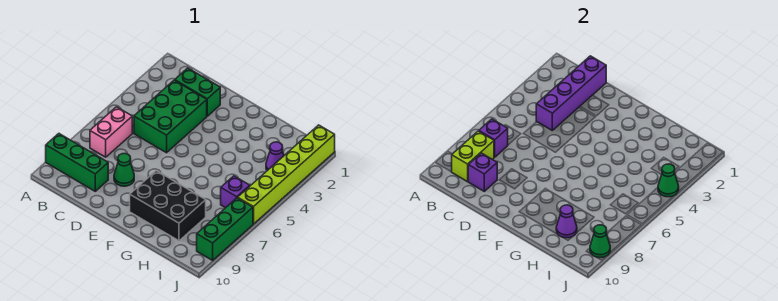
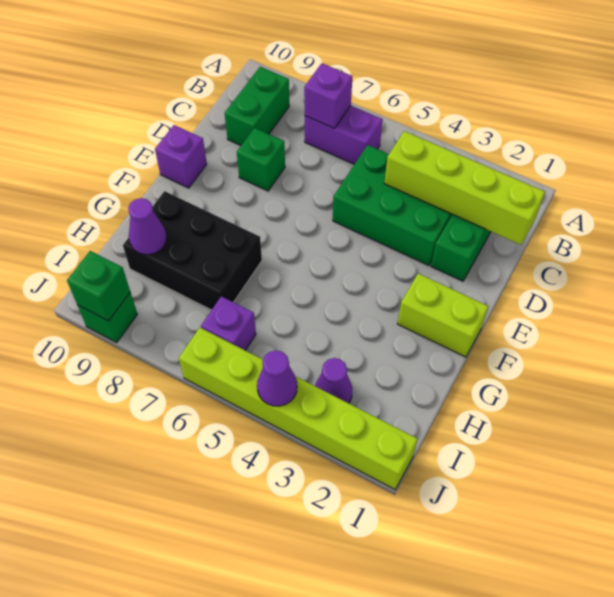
green brick A9:C9 level 1 -> green brick B9:C9 level 1
pink brick B6:B7 level 1 -> purple brick B6:B7 level 1
lime brick B8:B9 level 2 -> lime brick F1:F2 level 1
purple brick C1:C4 level 2 -> lime brick C1:C4 level 2
purple brick C9 level 2 -> purple brick E10 level 1
green cone D8 level 1 -> green brick D8 level 1
black brick F8:H9 level 1 -> black brick G7:H9 level 1
green cone J4 level 2 -> purple cone J4 level 2
green brick J7:J9 level 1 -> green brick J9 level 1
green cone J9 level 2 -> green brick J9 level 2

